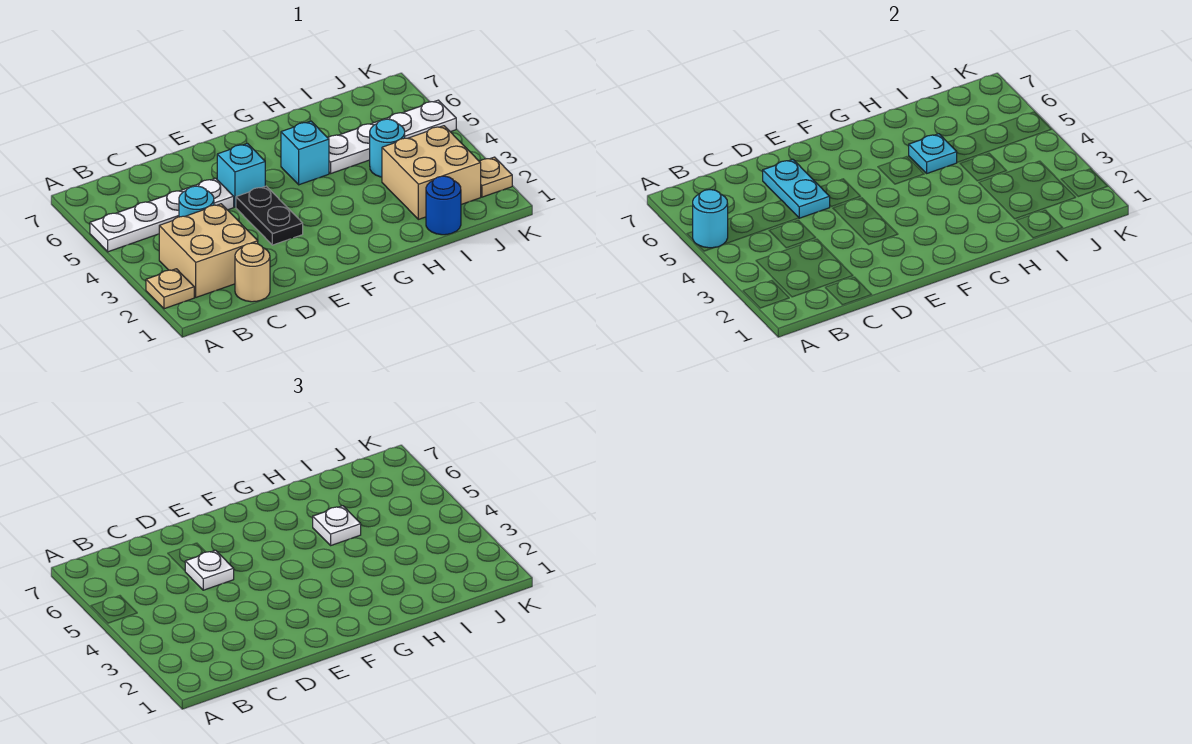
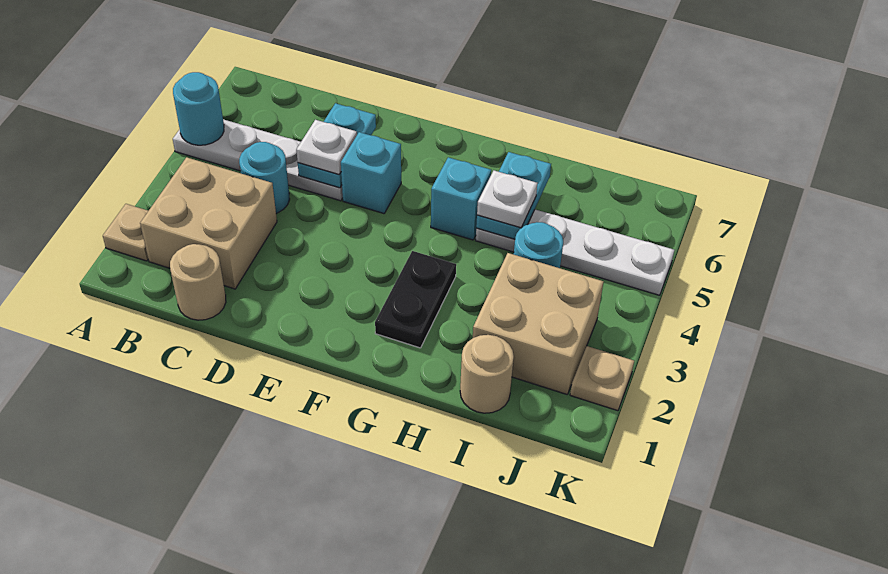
black plate E3:E4 level 1 -> black plate G2:G3 level 1
cyan plate H5 level 2 -> cyan plate H5:H6 level 2
blue round brick I1 level 1 -> tan round brick I1 level 1

